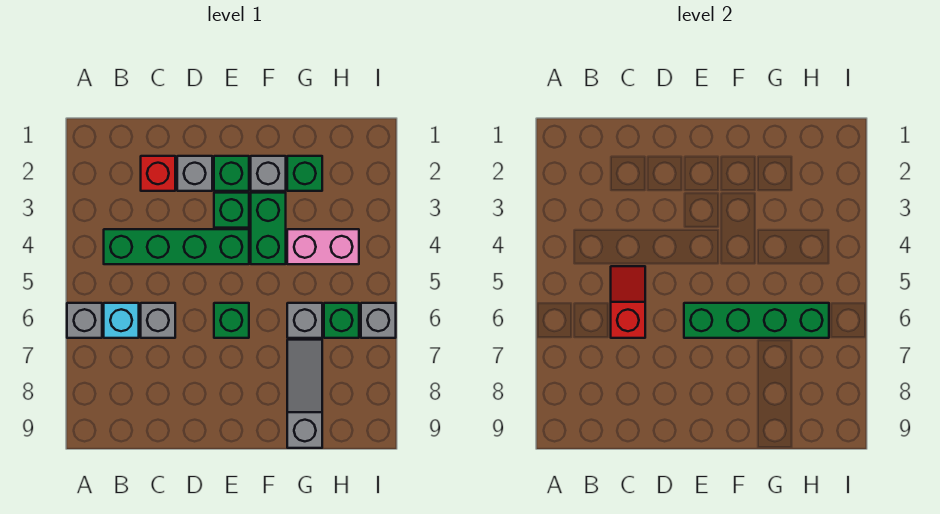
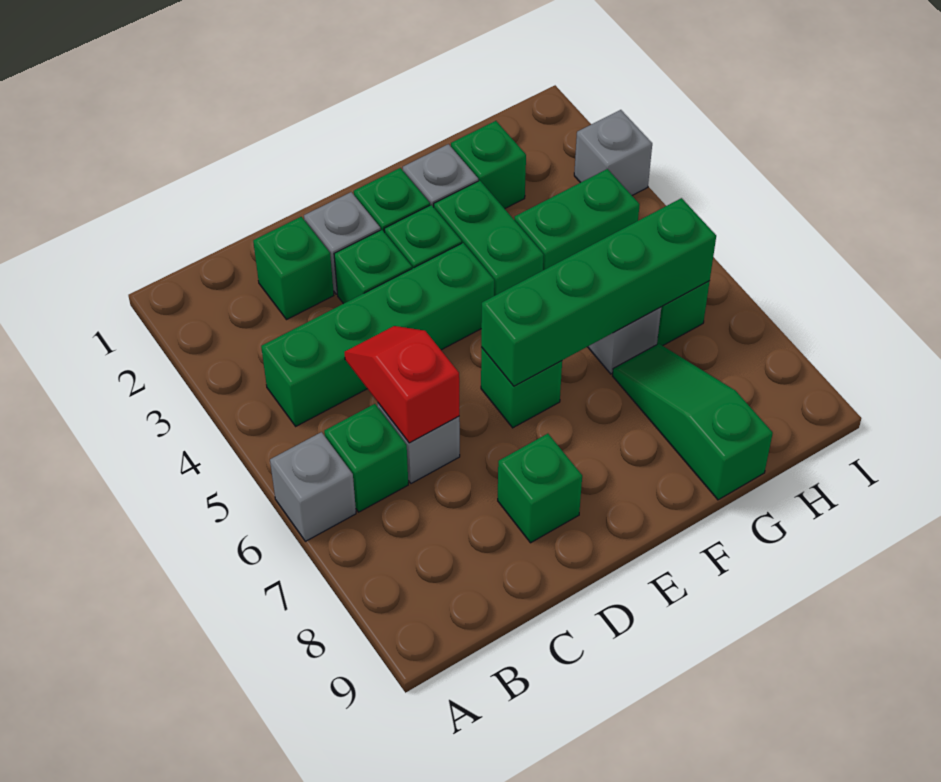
cyan brick B6 level 1 -> green brick B6 level 1
red brick C2 level 1 -> green brick C2 level 1
none -> green brick D3 level 1
none -> green brick D8 level 1
pink brick G4:H4 level 1 -> green brick G4:H4 level 1
grey slope G7:G9 level 1 top 9 -> green slope G7:G9 level 1 top 9
grey brick I6 level 1 -> grey brick I3 level 1

